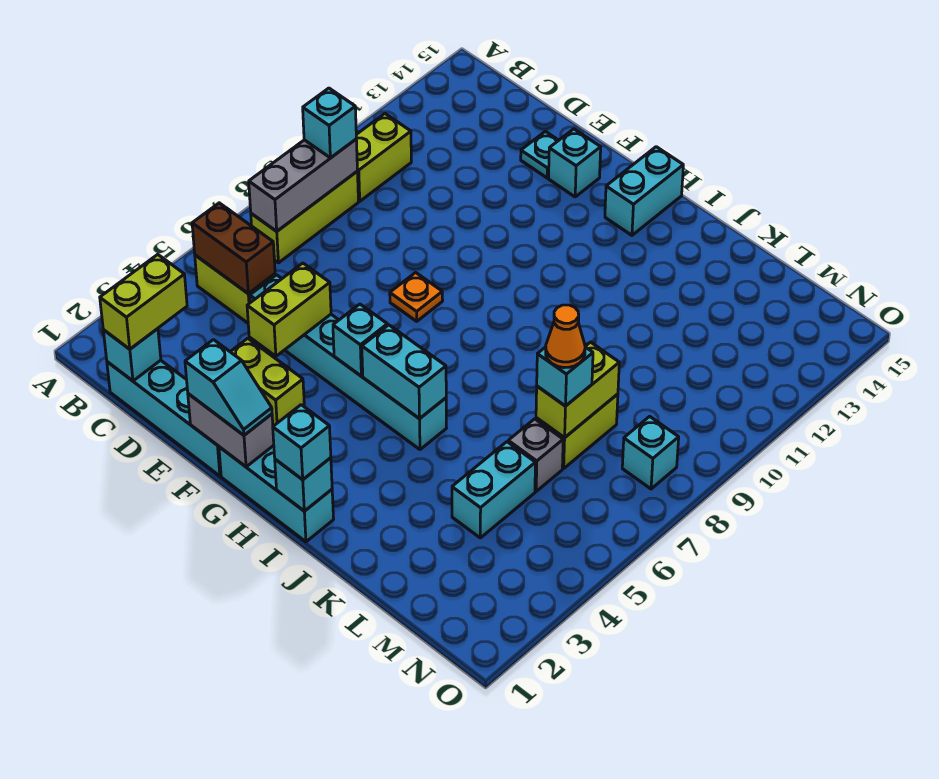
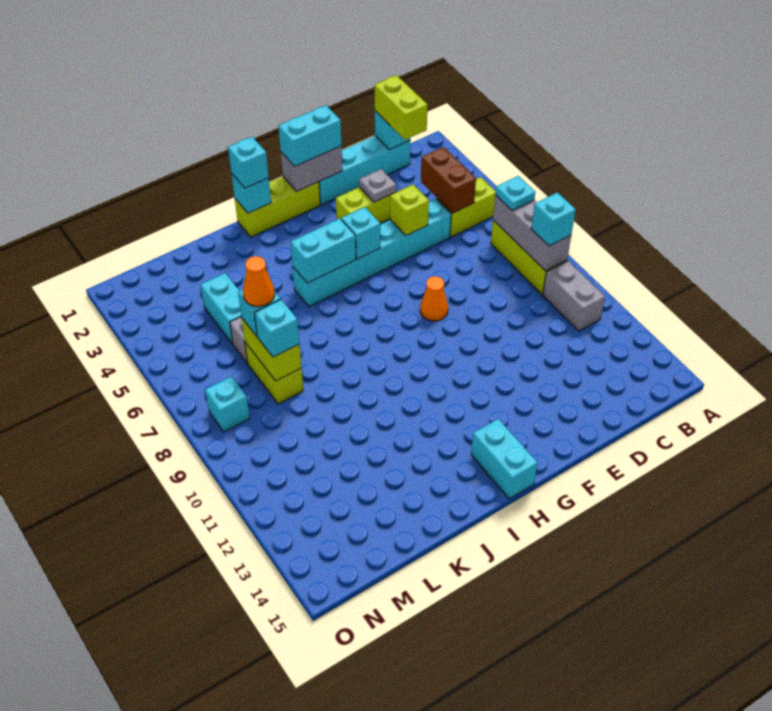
brown brick B5:C5 level 2 -> brown brick C4:C5 level 2
lime brick B10:B11 level 1 -> grey brick B10:B11 level 1
none -> grey plate E3 level 2
lime brick E4:E5 level 2 -> lime brick E5 level 2
cyan plate E14 level 1 -> cyan plate B7 level 3
cyan slope F1:G1 level 3 top F -> cyan brick F1:G1 level 3
orange plate F8 level 1 -> orange cone F8 level 1
cyan brick F14 level 1 -> cyan brick L8 level 3
cyan brick G1:I1 level 1 -> lime brick G1:I1 level 1

